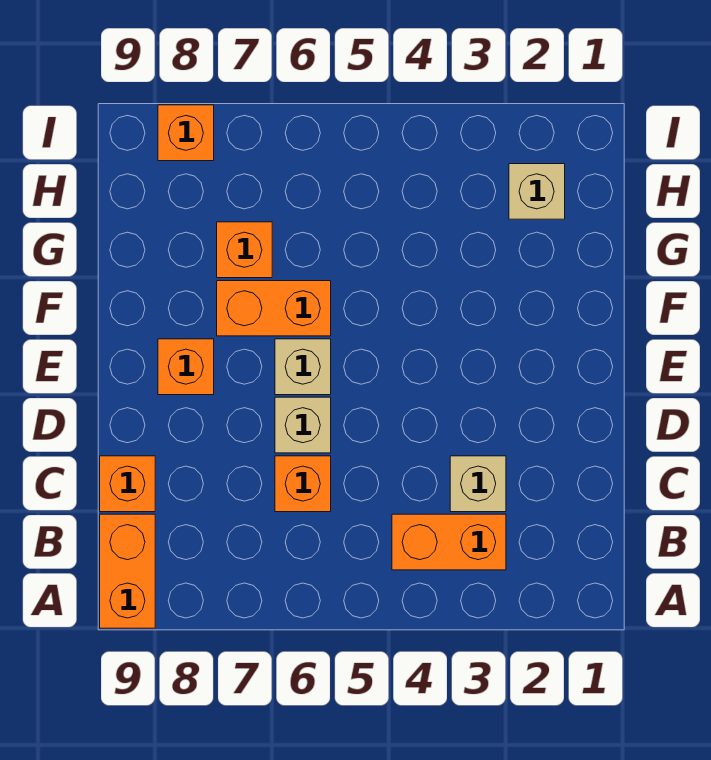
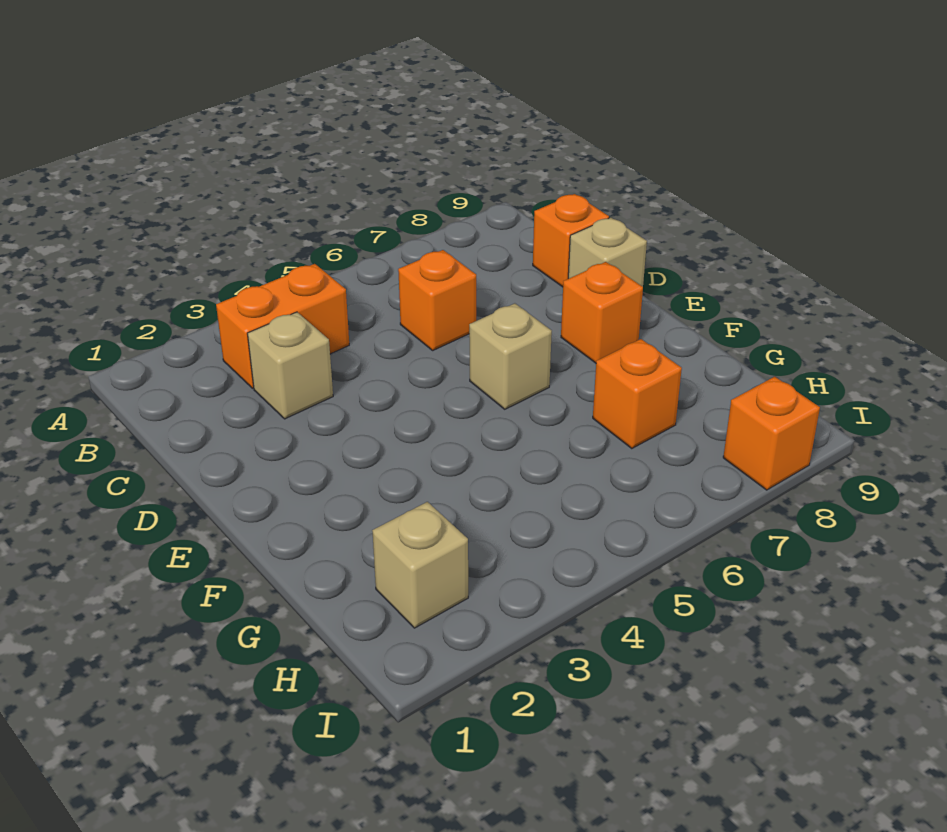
orange brick A9:B9 level 1 -> none
tan brick D6 level 1 -> tan brick D9 level 1
orange brick F6:F7 level 1 -> none

